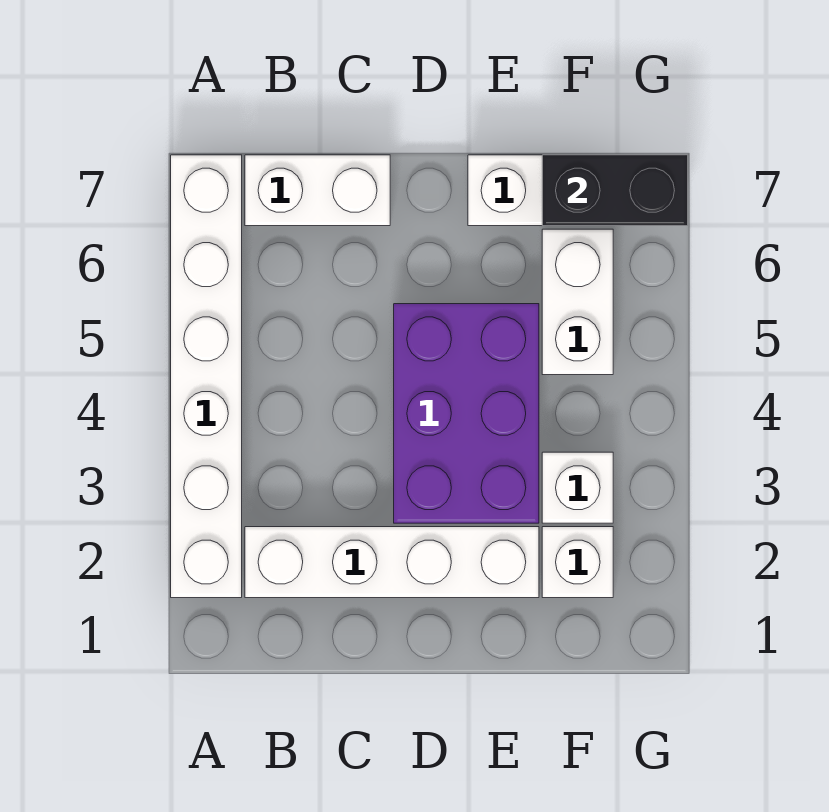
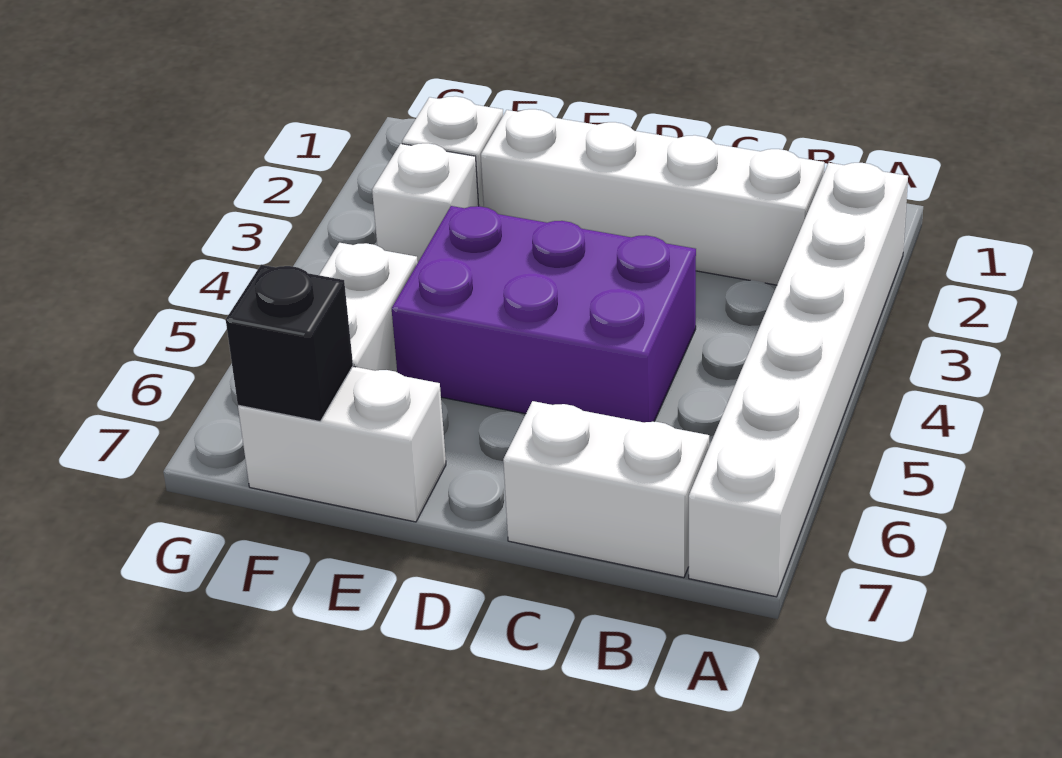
purple brick D3:E5 level 1 -> purple brick C4:E5 level 1
black brick F7:G7 level 2 -> black brick F7 level 2

